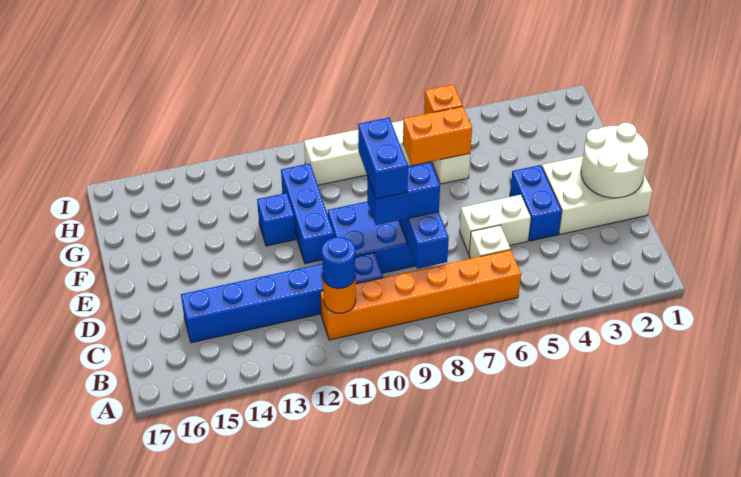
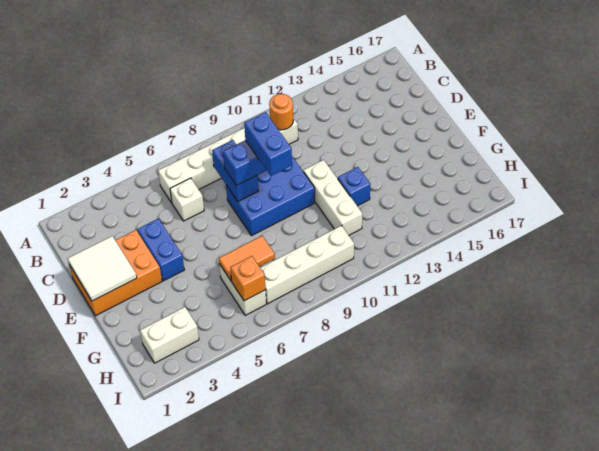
orange brick B6:B11 level 1 -> white brick B6:B11 level 1
blue round brick B11 level 3 -> none
blue brick C10:C15 level 1 -> none
white brick D1:E3 level 1 -> orange brick D1:E3 level 1
white round brick D1:E2 level 2 -> white tile D1:E2 level 2
white brick D5:D6 level 1 -> white brick H2:H3 level 1
blue brick E11:G11 level 1 -> white brick E11:G11 level 1
orange brick G6:G7 level 2 -> orange tile G6:G7 level 2

